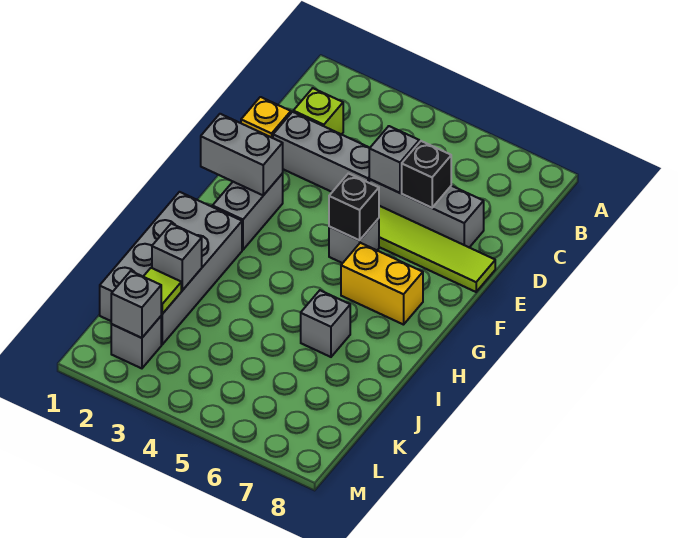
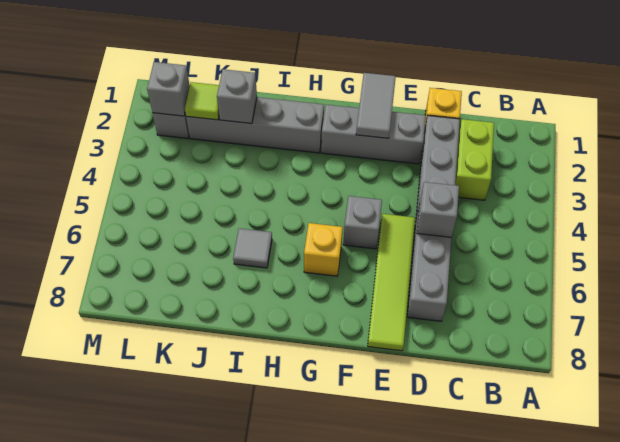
lime brick C2 level 1 -> lime brick C2:C3 level 1
black brick D6 level 2 -> none
grey brick F1:F2 level 2 -> grey tile F1:F2 level 2
grey brick F2:G2 level 1 -> grey brick E2:G2 level 1
black brick F5 level 2 -> none
yellow brick G6:G7 level 1 -> yellow brick G6 level 1
grey brick H1:K2 level 1 -> grey brick H2:K2 level 1
grey brick I6 level 1 -> grey tile I6 level 1

